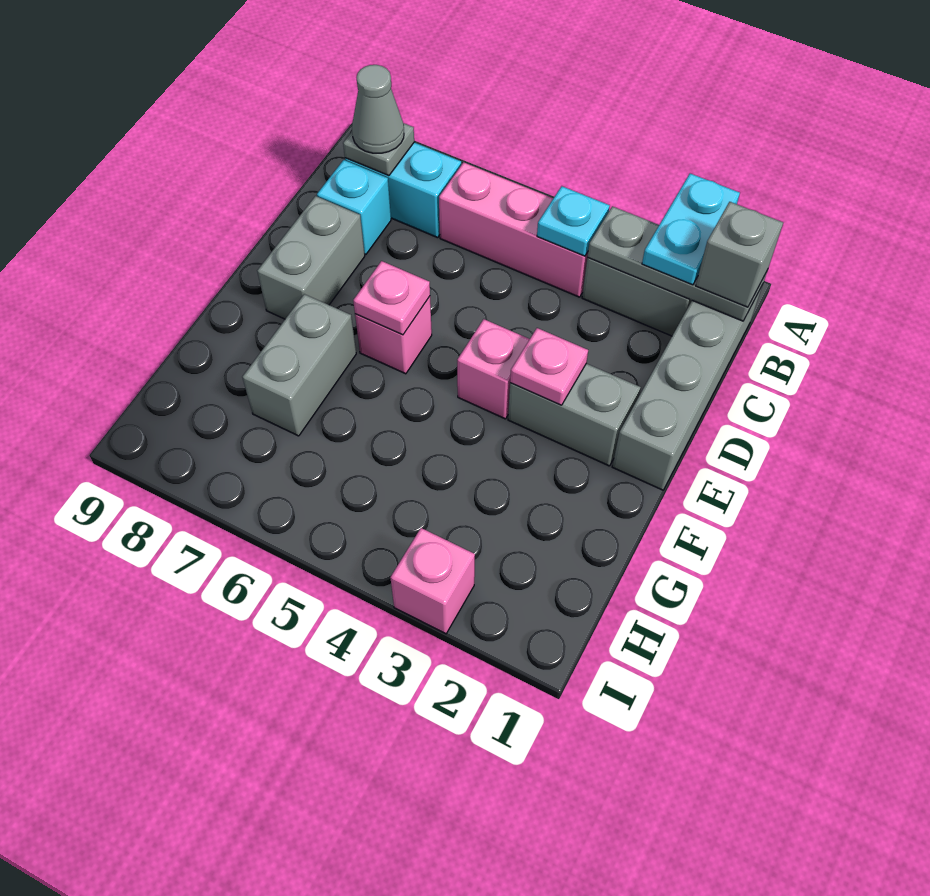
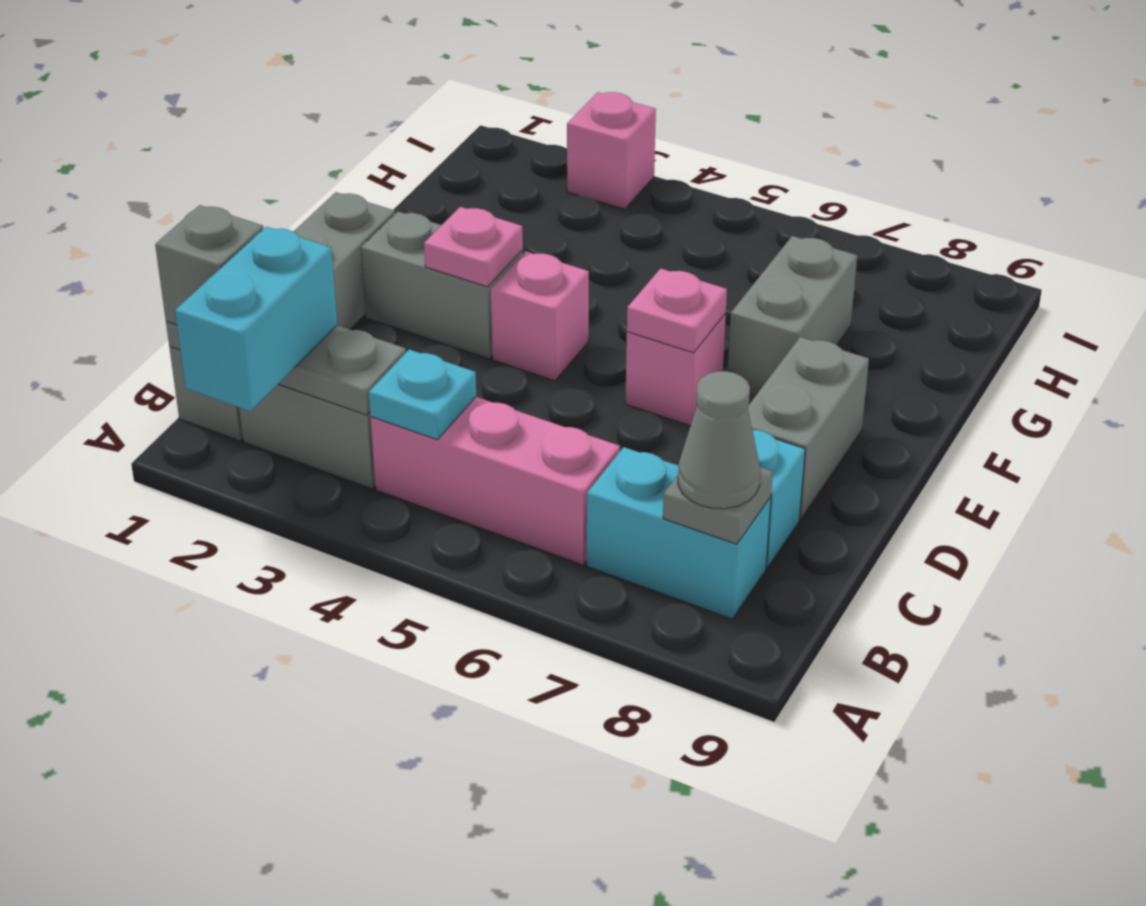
cyan plate A2:B2 level 3 -> cyan brick A2:B2 level 3

